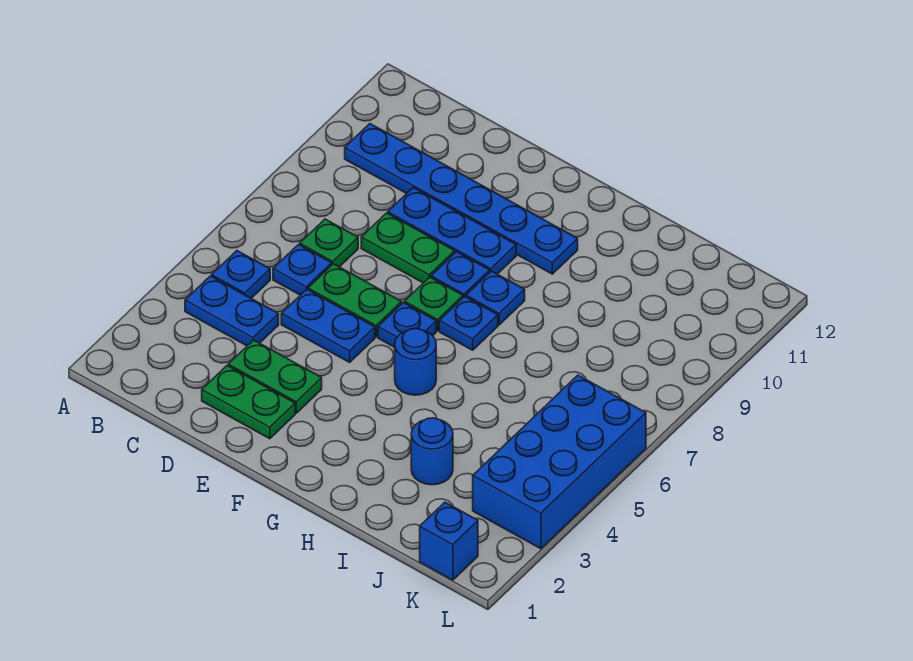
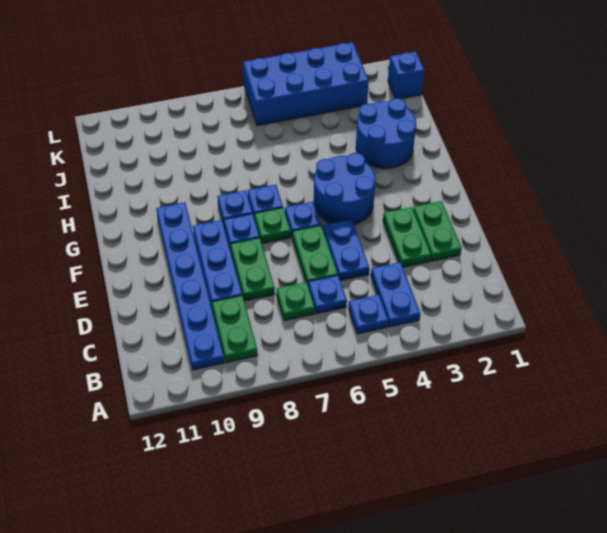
none -> green plate B9:C9 level 1
blue round brick G5 level 1 -> blue round brick F4:G5 level 1
blue round brick I3 level 1 -> blue round brick H2:I3 level 1

